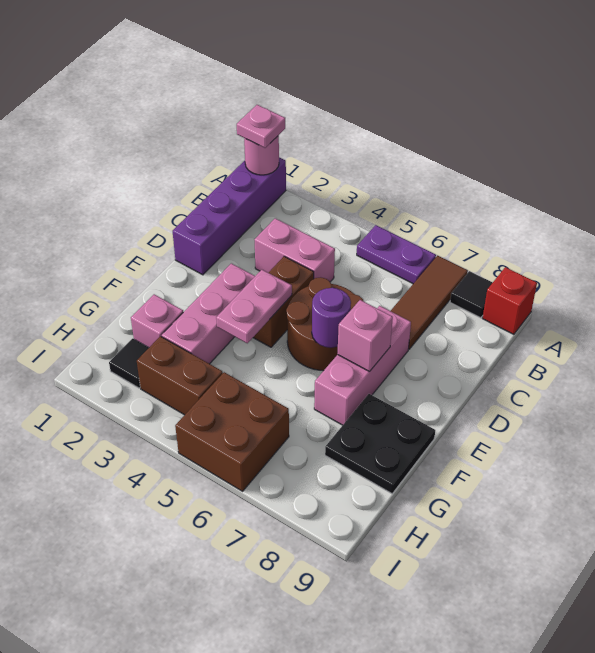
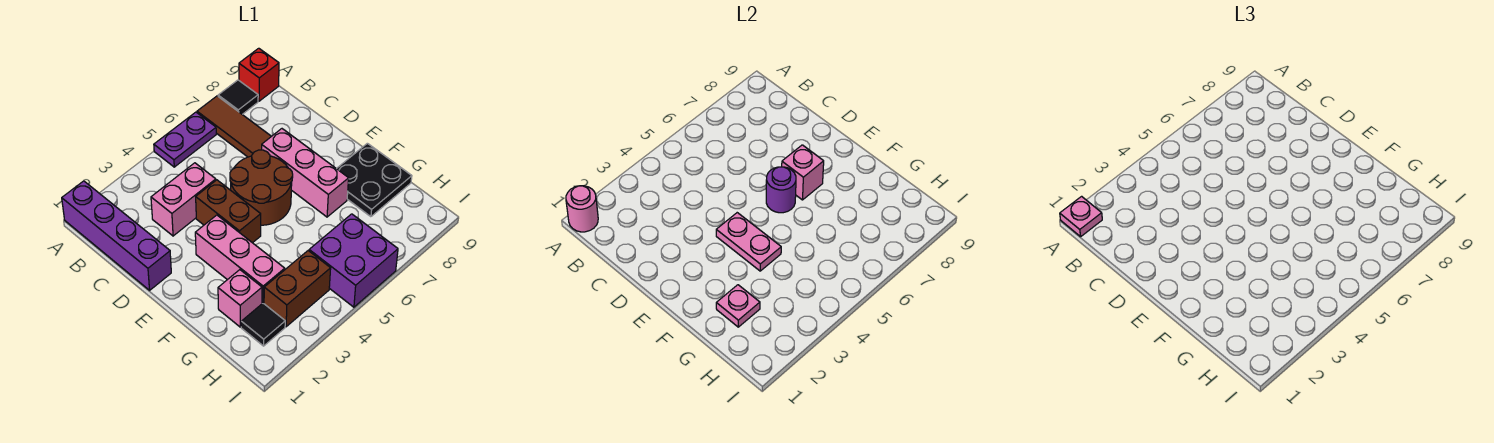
none -> pink plate G2 level 2
brown brick H5:I6 level 1 -> purple brick H5:I6 level 1

